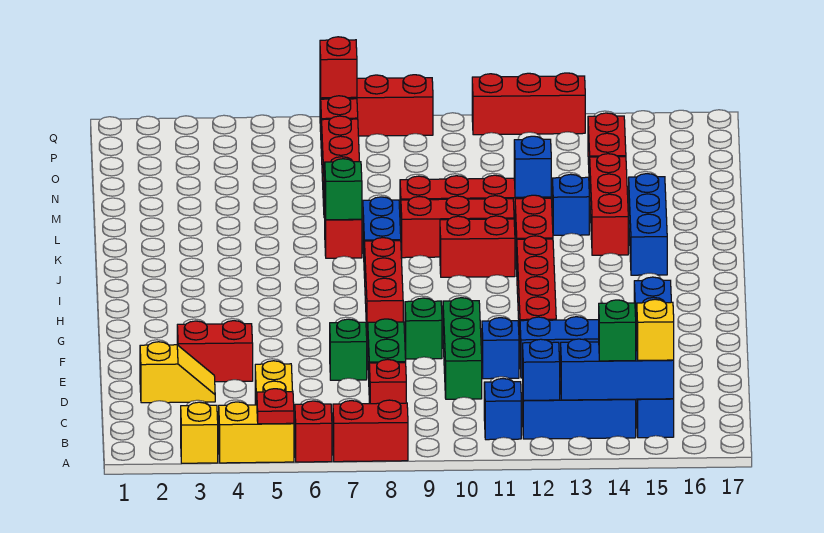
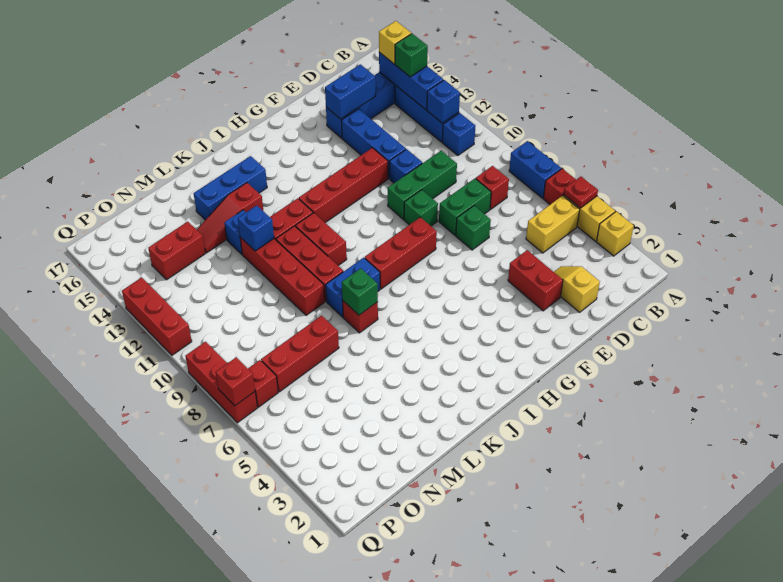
red brick A7:A8 level 1 -> blue brick A7:A8 level 1
red brick K14:M14 level 1 -> red slope K14:M14 level 1 top K

